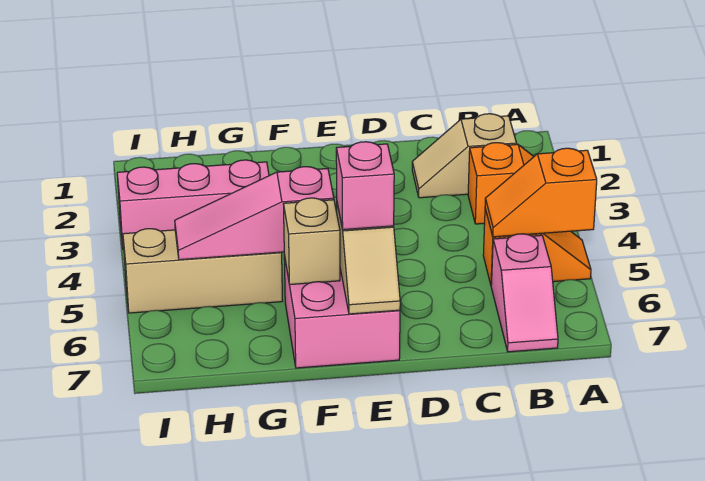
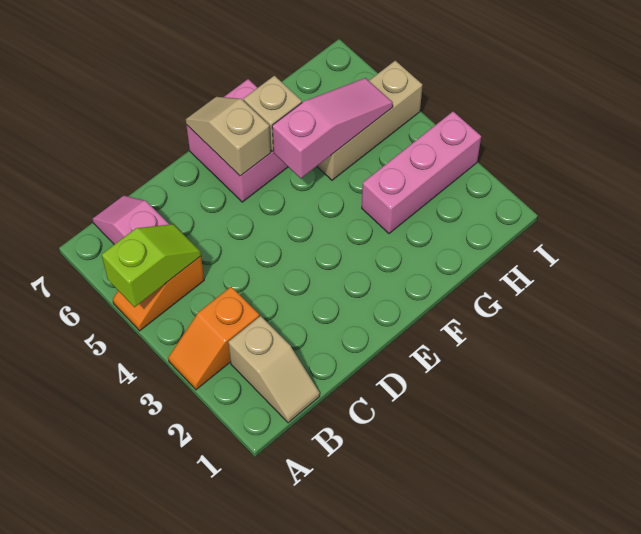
orange slope A5:B5 level 2 top A -> lime slope A5:B5 level 2 top A
tan slope B2:C2 level 1 top B -> tan slope B1:B2 level 1 top 2
pink brick E6 level 3 -> none

